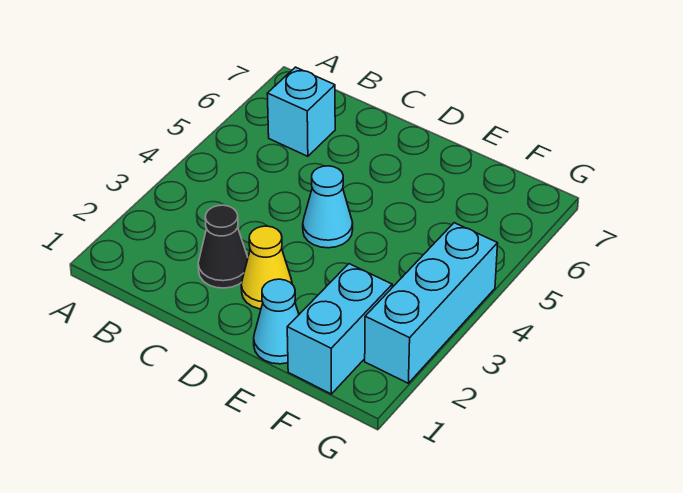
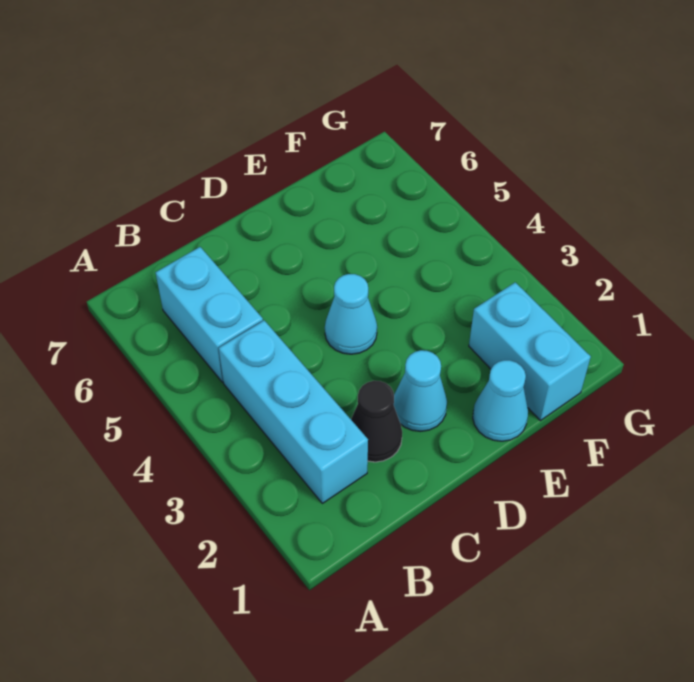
cyan brick B6 level 1 -> cyan brick B5:B6 level 1
yellow cone D2 level 1 -> cyan cone D2 level 1
cyan brick G2:G4 level 1 -> cyan brick B2:B4 level 1

